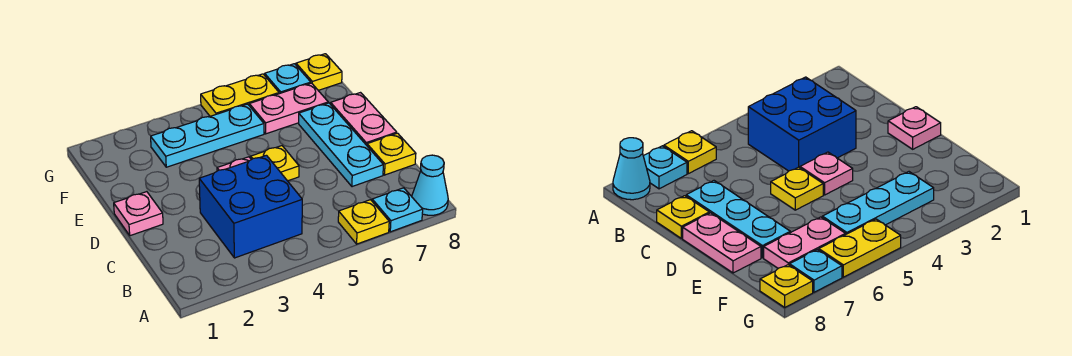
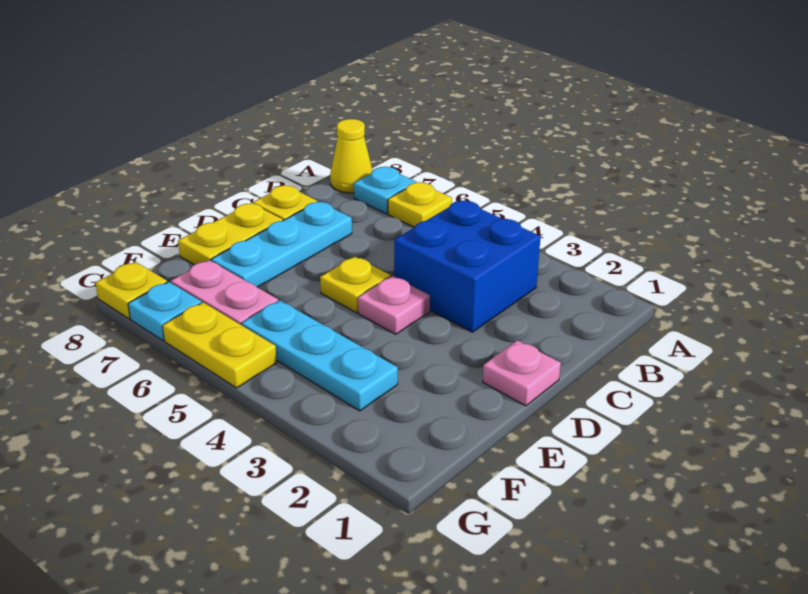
cyan cone A8 level 1 -> yellow cone A8 level 1
pink plate D8:E8 level 1 -> yellow plate D8:E8 level 1

